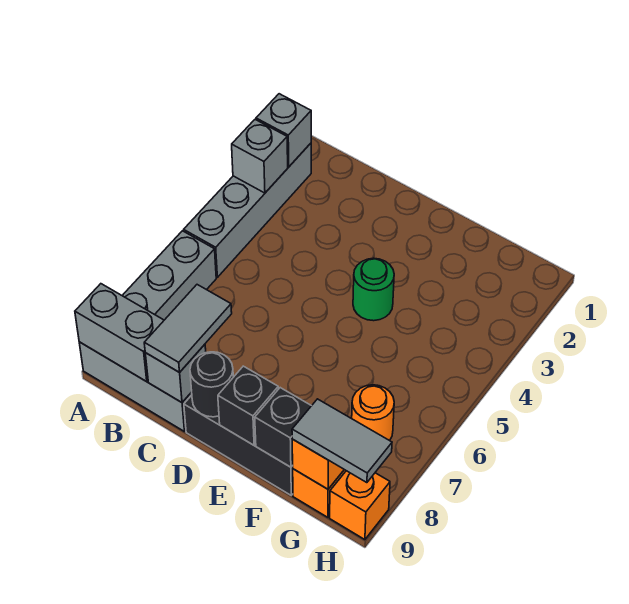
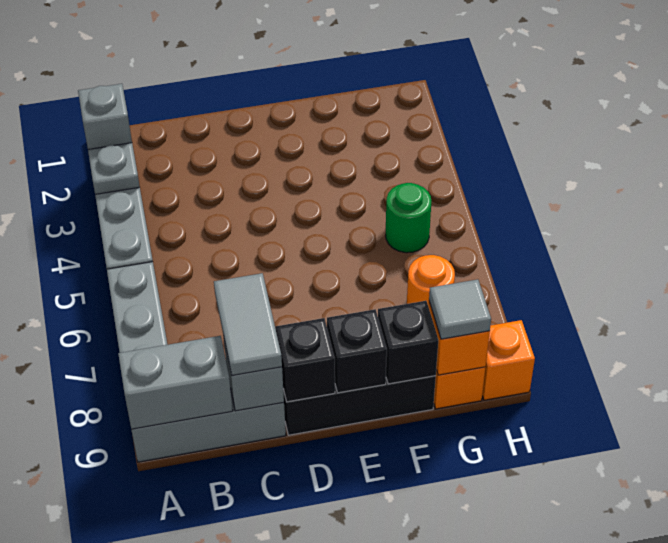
grey brick A3 level 2 -> grey plate A3 level 2
black round brick D9 level 2 -> black brick D9 level 2
green round brick E4 level 1 -> green round brick G5 level 1
grey tile G9:H9 level 3 -> grey tile G9 level 3

